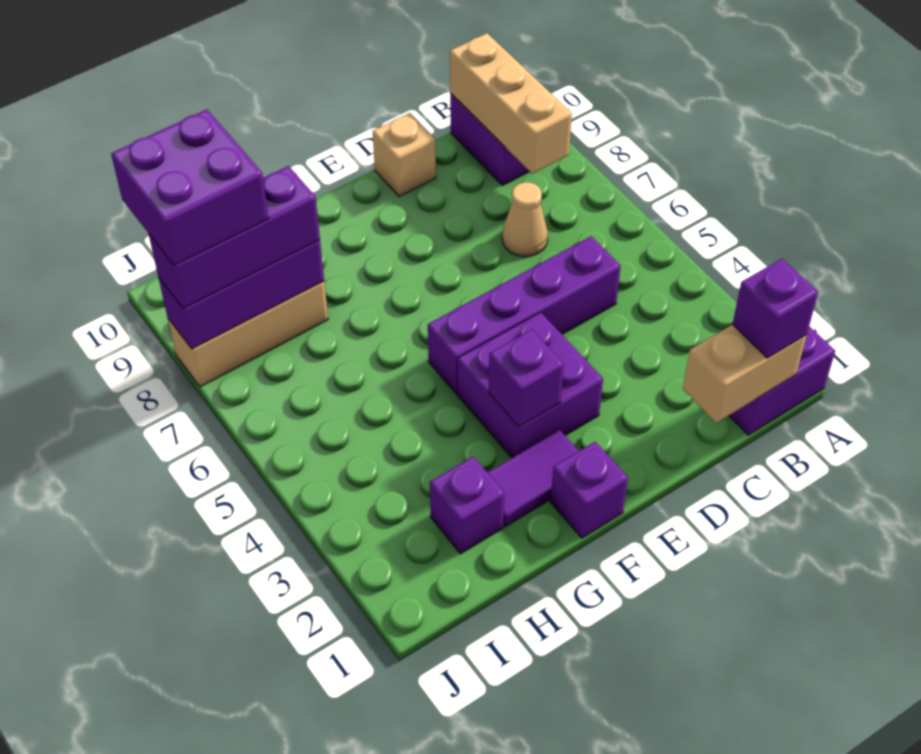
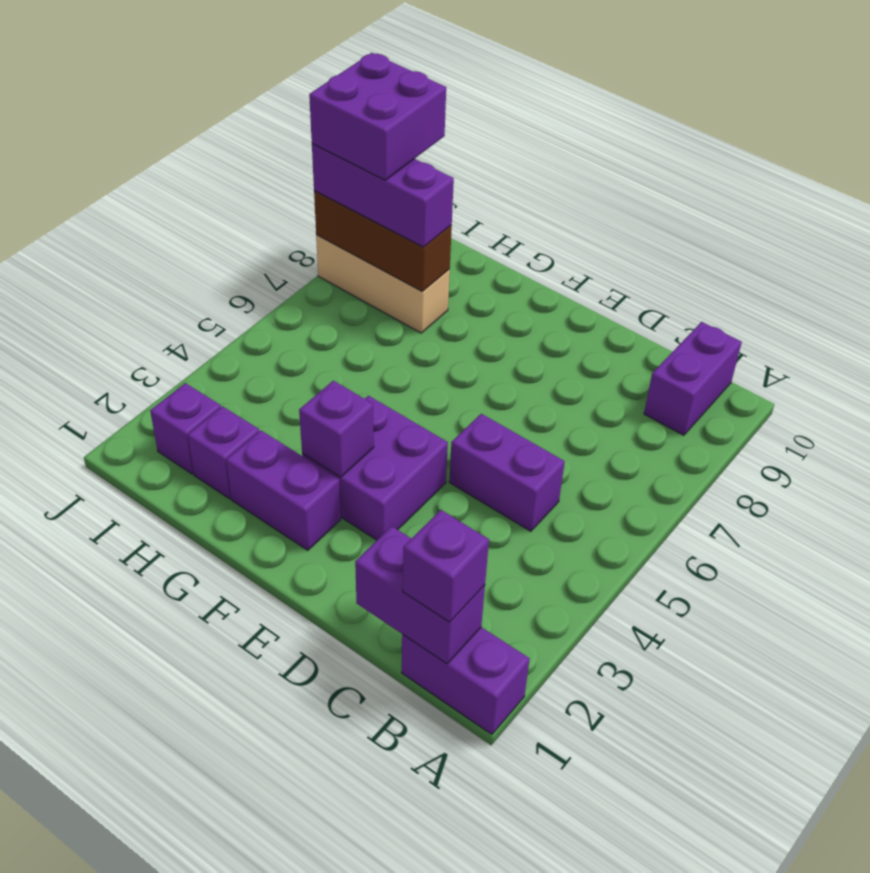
tan brick B1:C1 level 2 -> purple brick B1:C1 level 2
tan brick B8:B10 level 2 -> none
purple brick C5:F5 level 1 -> purple brick C5:D5 level 1
tan cone C7 level 1 -> none
tan brick D10 level 1 -> none
purple brick F1 level 1 -> purple brick I2 level 1
purple tile F2:G2 level 1 -> purple brick F2:G2 level 1
purple brick H8:J8 level 2 -> brown brick H8:J8 level 2

